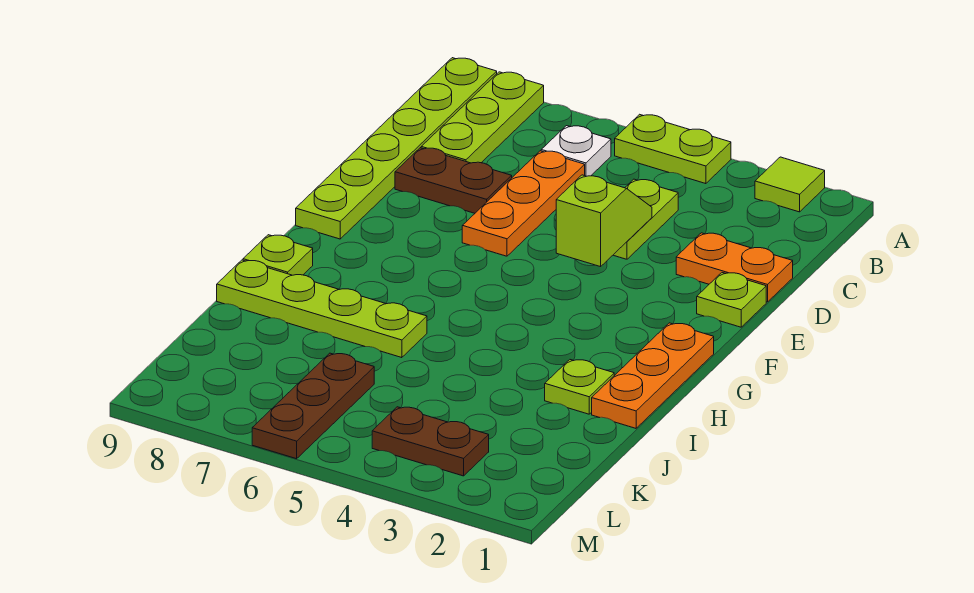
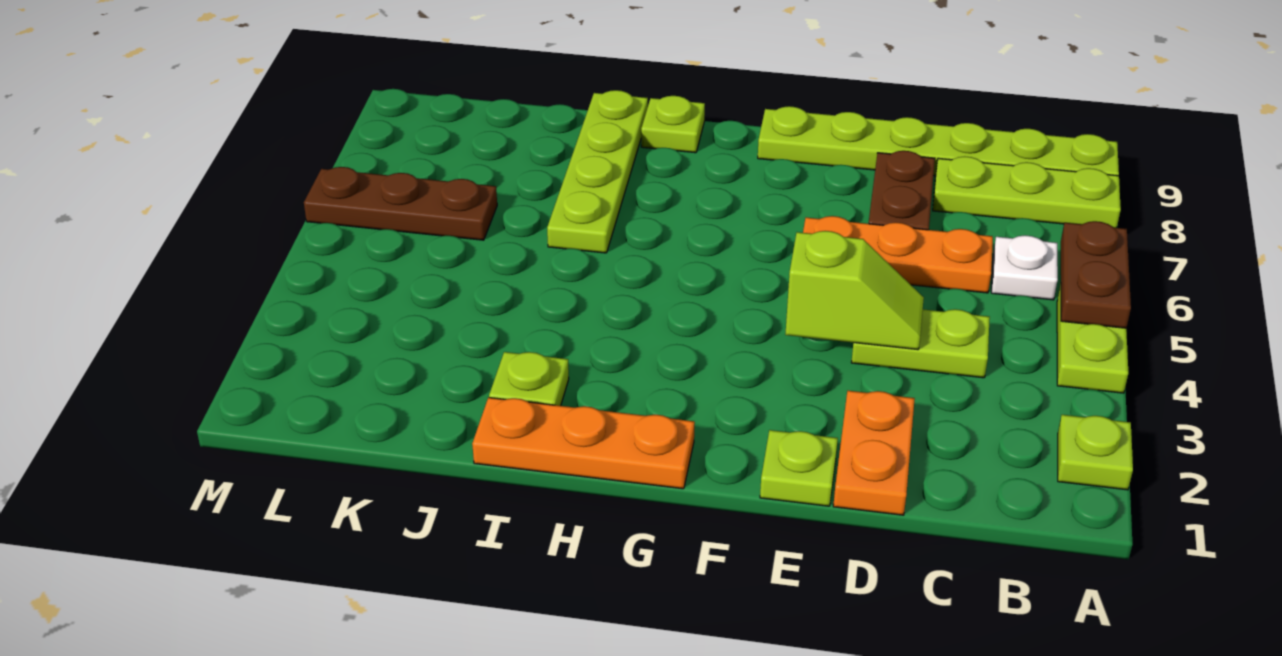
lime tile A2 level 1 -> lime plate A2 level 1
brown plate L3:L4 level 1 -> brown plate A5:A6 level 2

